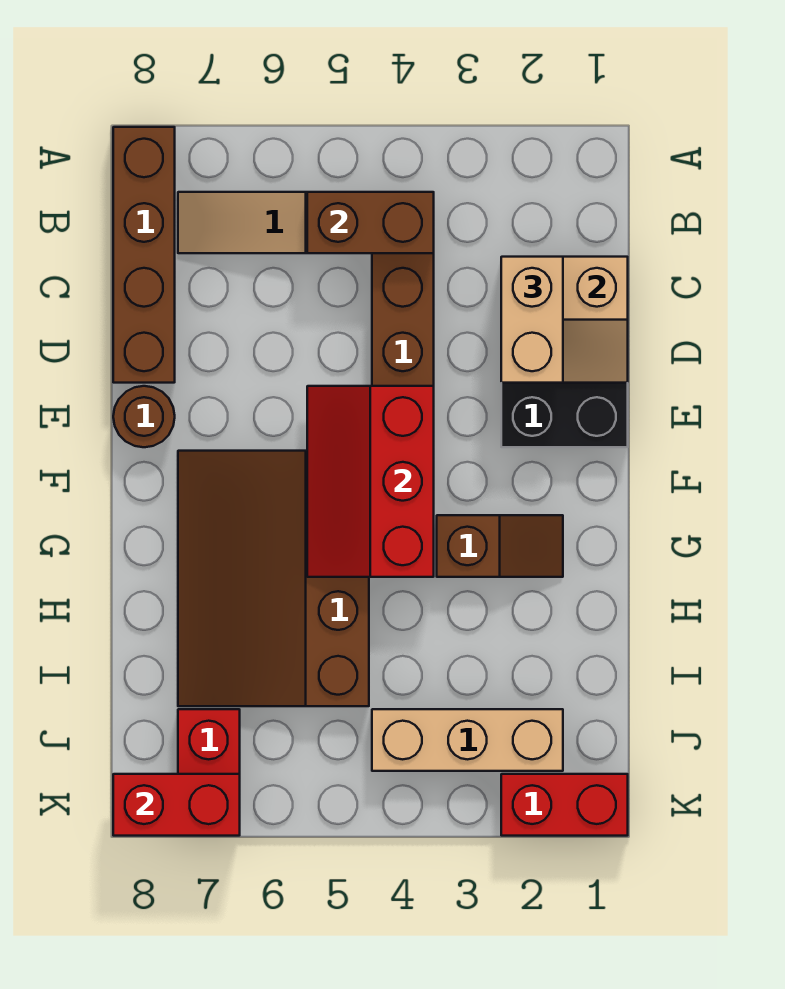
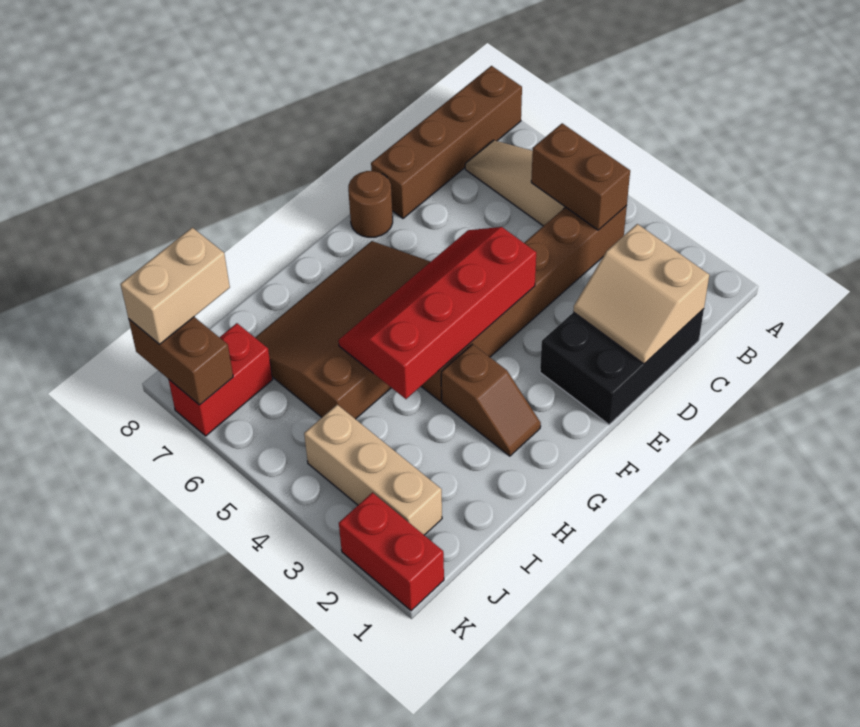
tan brick C2:D2 level 3 -> tan brick J8:K8 level 3
red slope E4:G5 level 2 top 4 -> red slope E4:H5 level 2 top 4
red brick K7:K8 level 2 -> brown brick K7:K8 level 2

